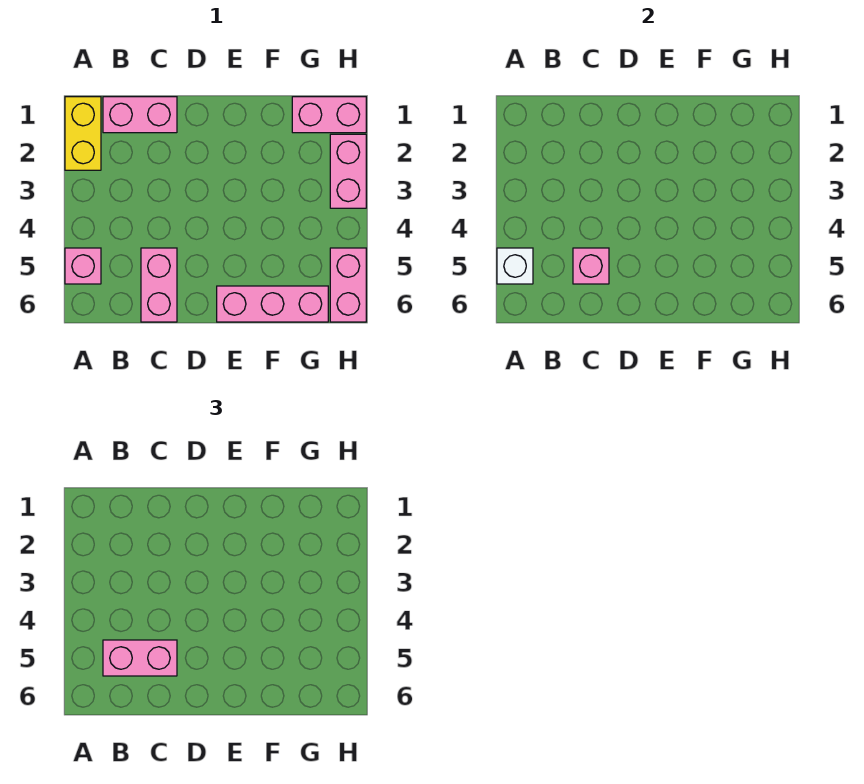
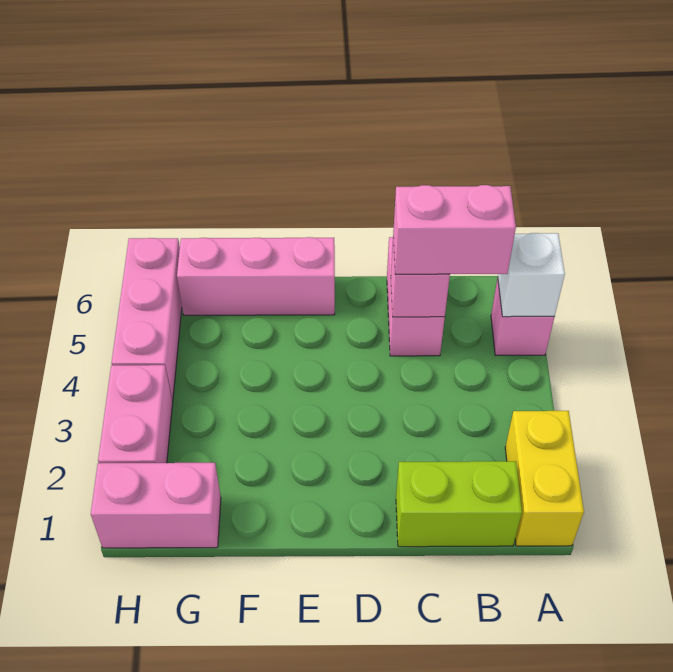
pink brick B1:C1 level 1 -> lime brick B1:C1 level 1
pink brick H5:H6 level 1 -> pink brick H4:H6 level 1

